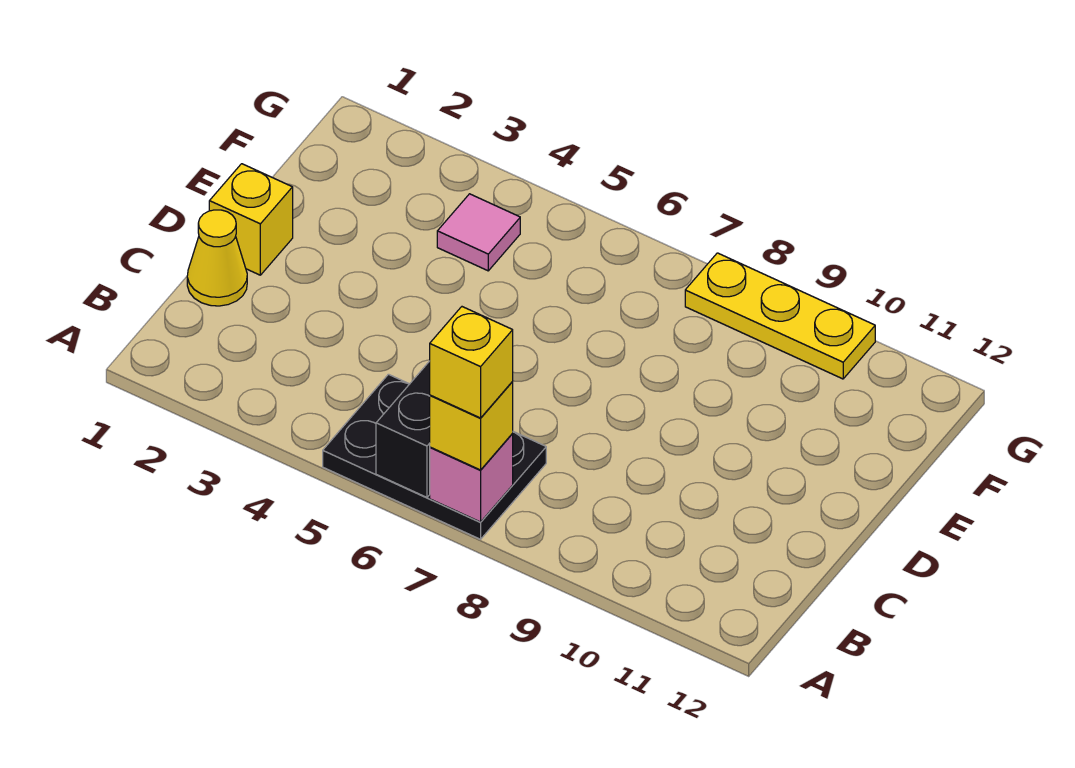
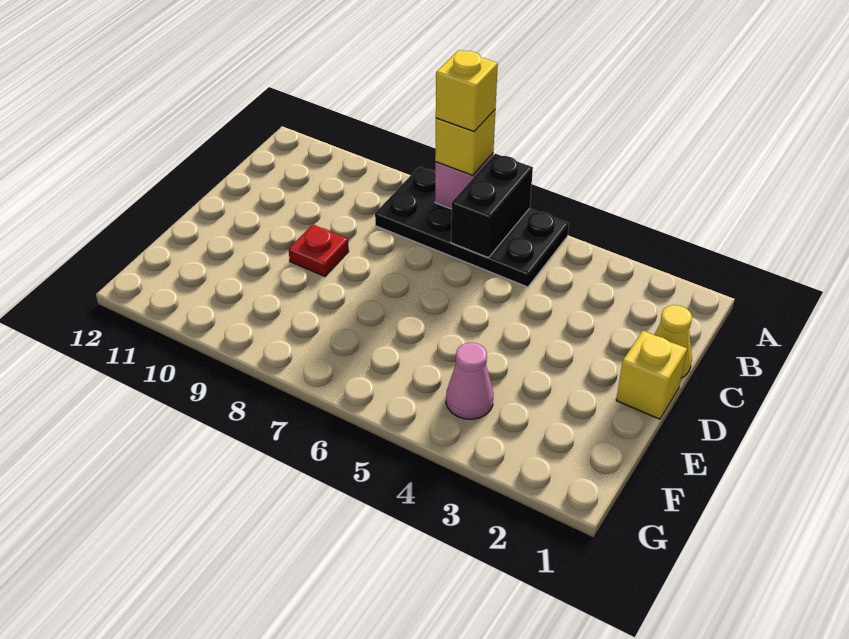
black plate A5:B7 level 1 -> black plate A5:B8 level 1
none -> red plate D9 level 1
pink tile F4 level 1 -> pink cone F4 level 1
yellow plate G8:G10 level 1 -> none

